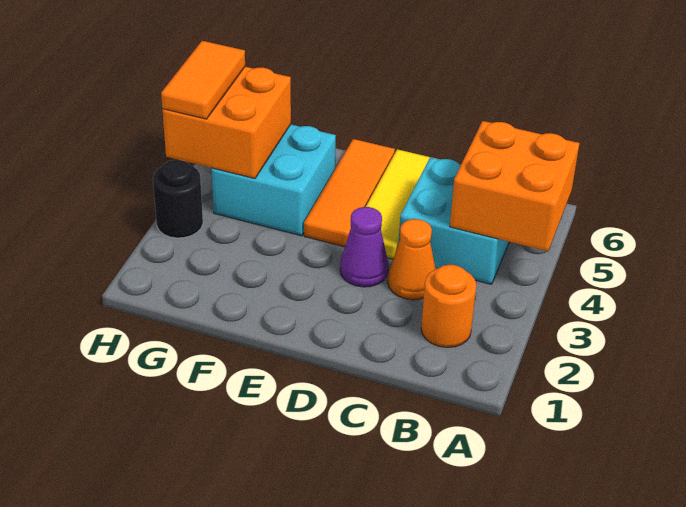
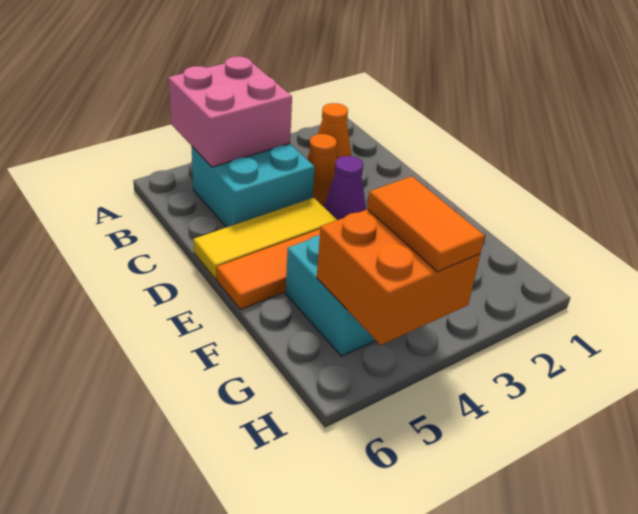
orange brick A4:B5 level 2 -> pink brick A4:B5 level 2
orange round brick B2 level 1 -> orange cone B2 level 1
black round brick H3 level 1 -> none
orange tile H4:H5 level 3 -> orange tile G4:H4 level 3

